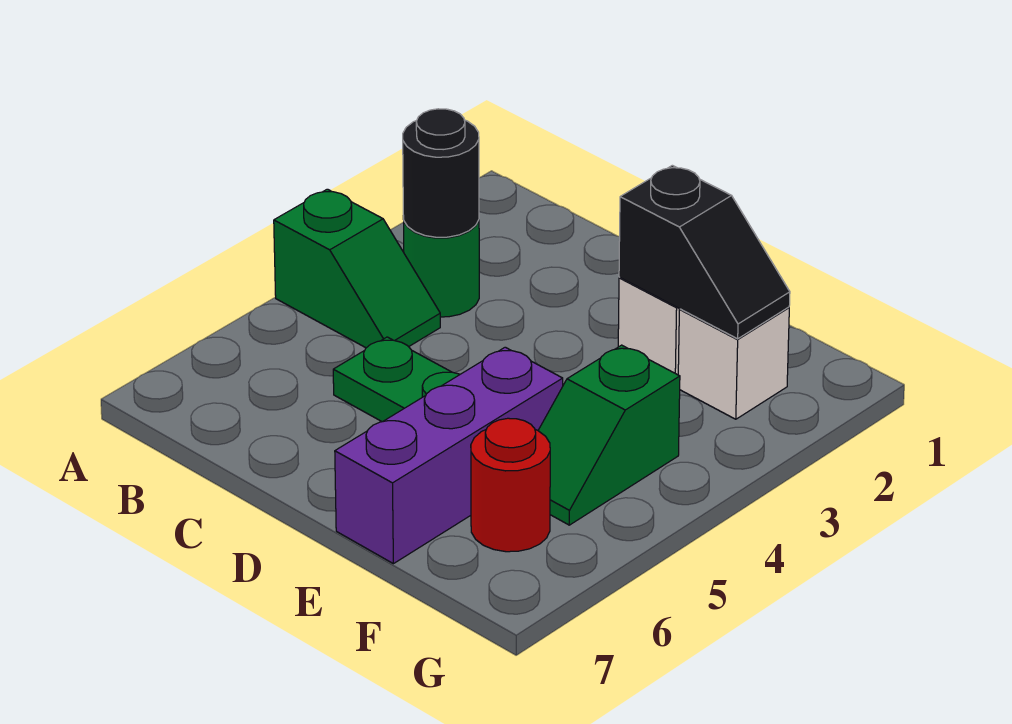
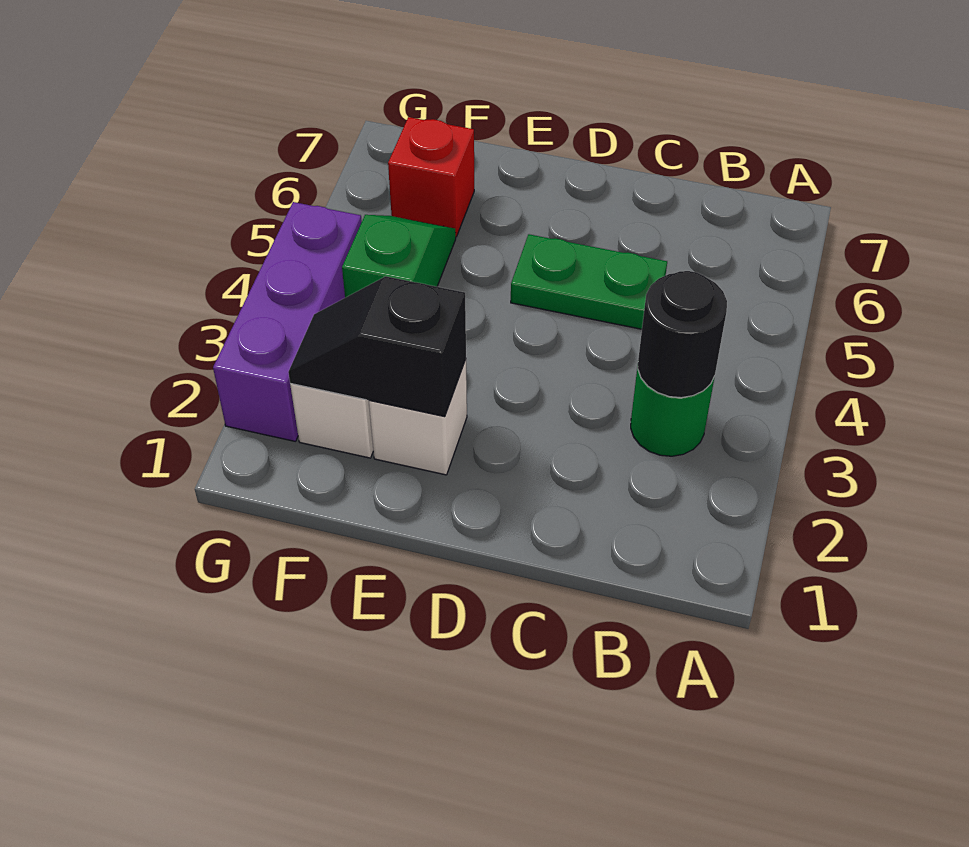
green slope A4:B4 level 1 top A -> none
purple brick E5:E7 level 1 -> purple brick G2:G4 level 1
red round brick F6 level 1 -> red brick F6 level 1

